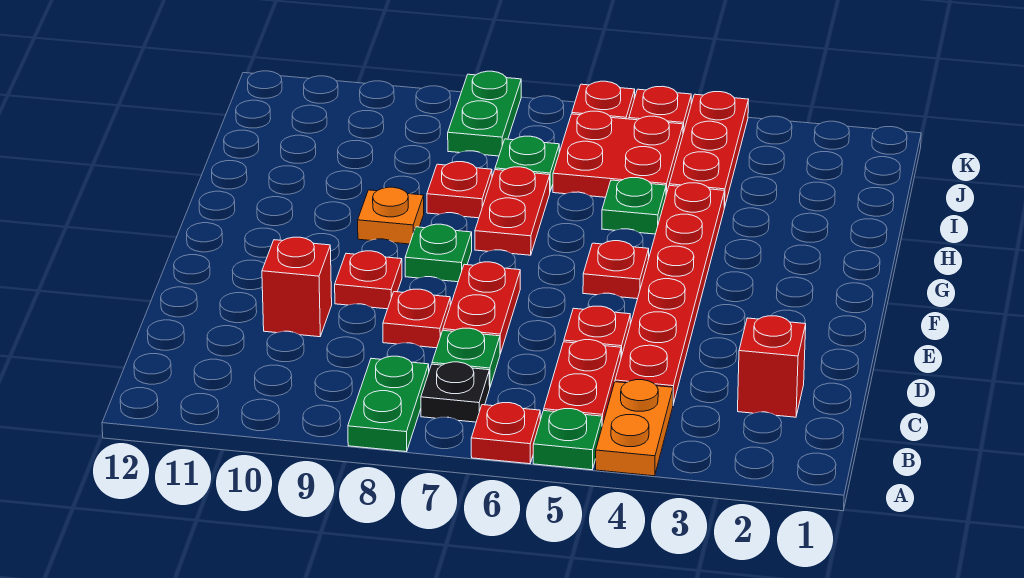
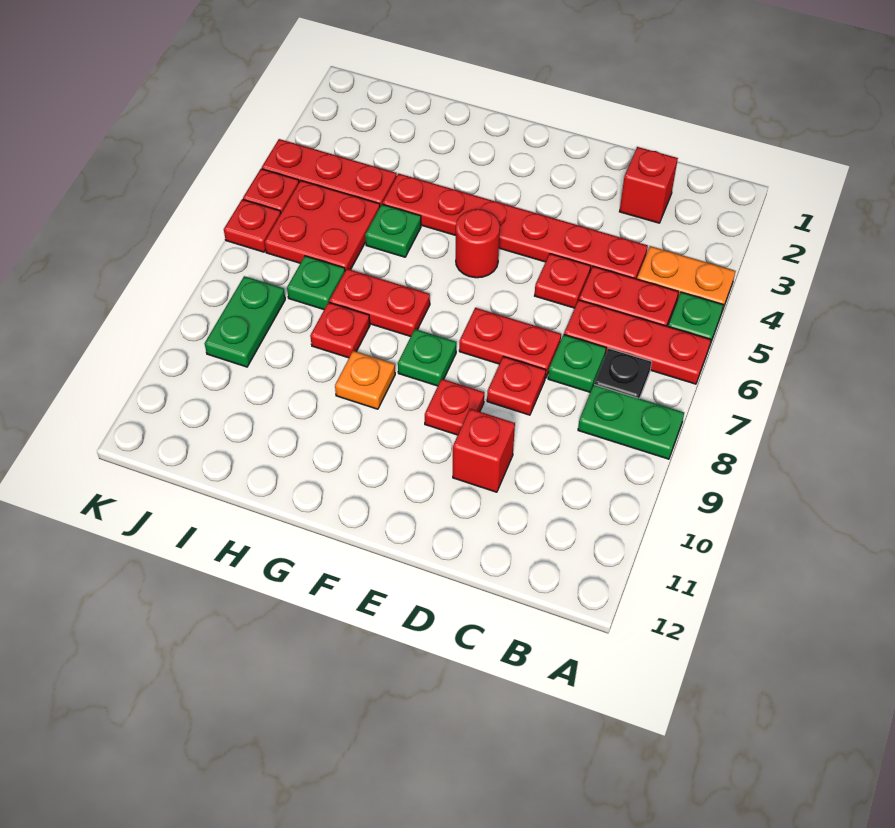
red plate A6 level 1 -> red plate A6:C6 level 1
red plate F5 level 1 -> red round brick F5 level 1
green plate J8:K8 level 1 -> green plate J8:J9 level 1

